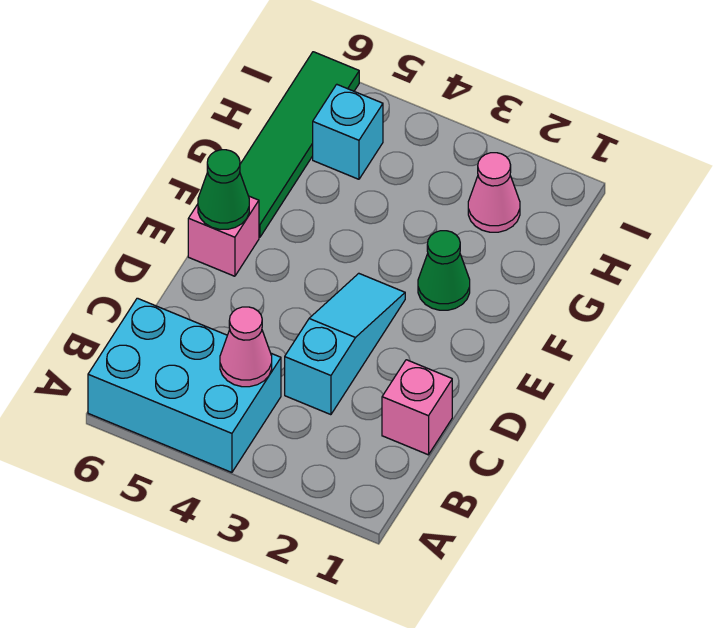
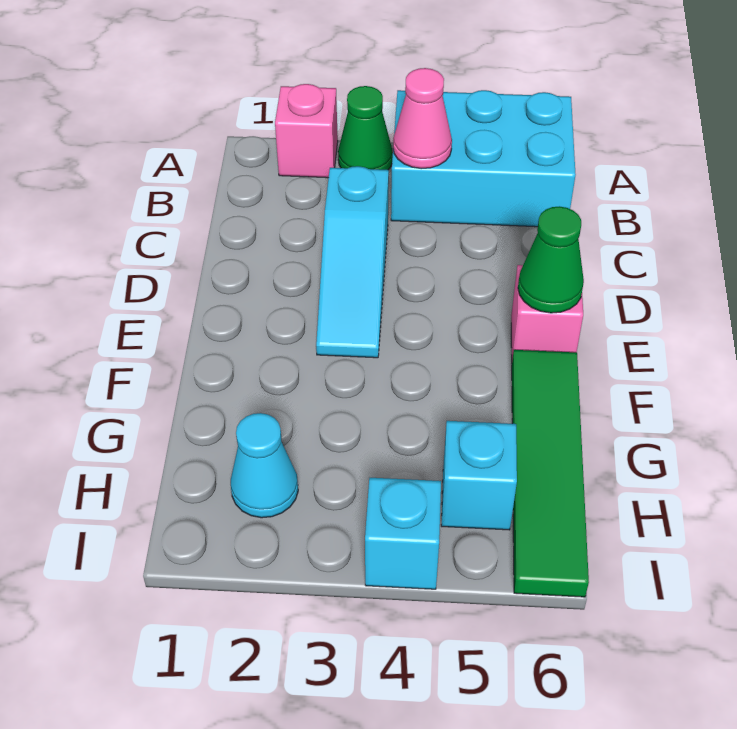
pink brick C1 level 1 -> pink brick A2 level 1
green cone F2 level 1 -> green cone A3 level 1
pink cone H2 level 1 -> cyan cone H2 level 1
none -> cyan brick I4 level 1

